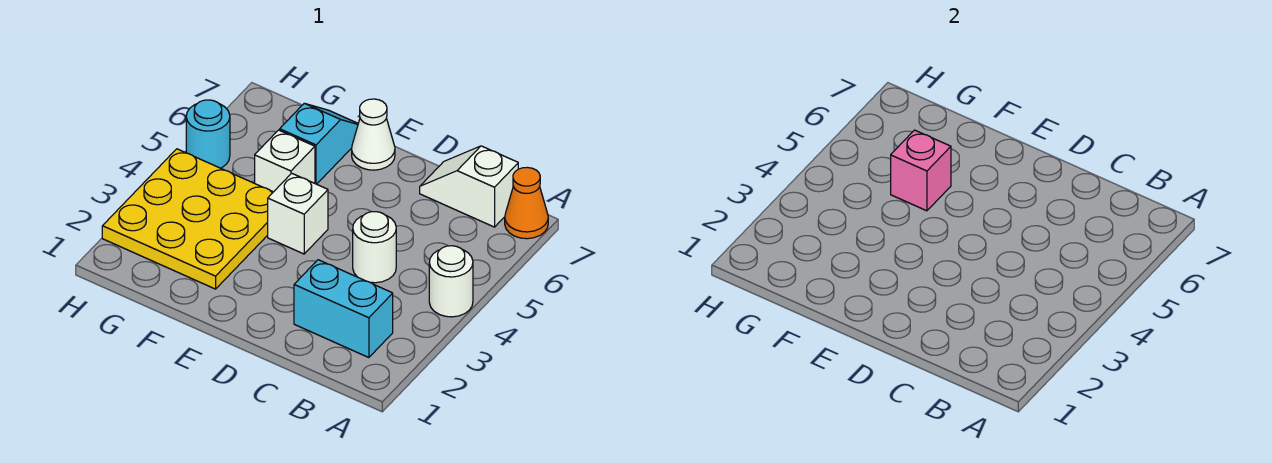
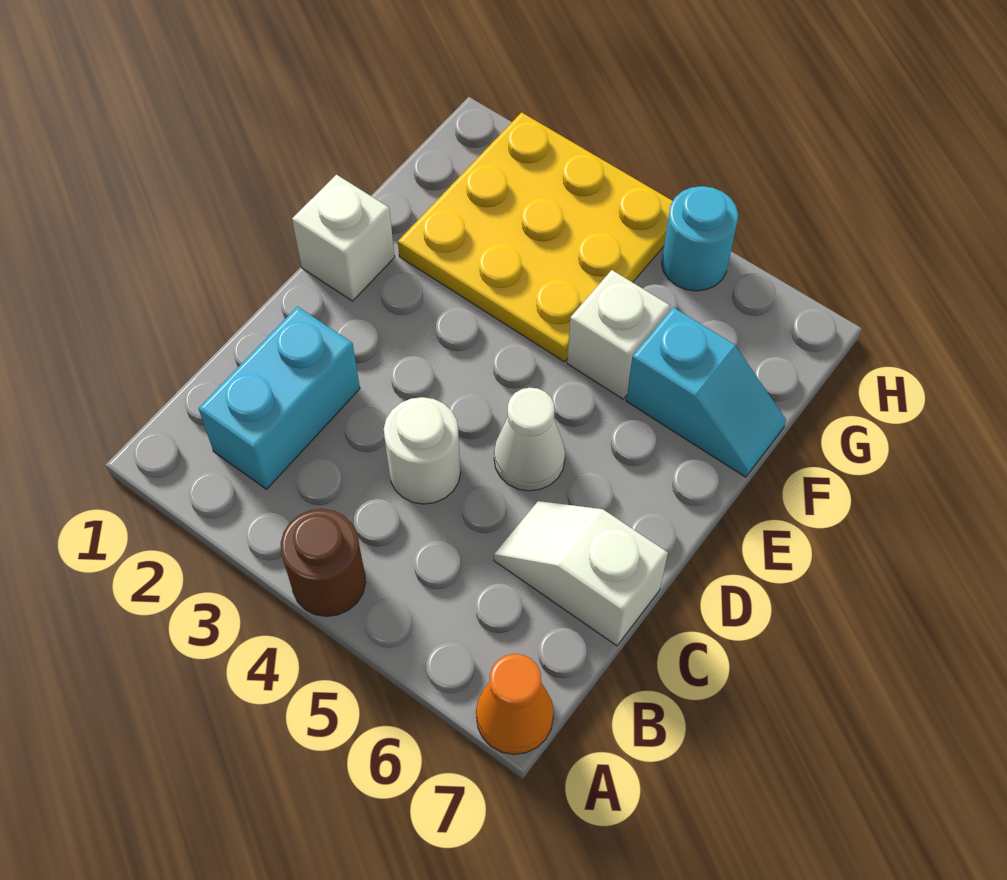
white round brick A4 level 1 -> brown round brick A4 level 1
white slope B7:C7 level 1 top B -> white slope C6:C7 level 1 top 7
white brick E4 level 1 -> white brick E1 level 1
white cone E7 level 1 -> white cone D5 level 1
pink brick F5 level 2 -> none

